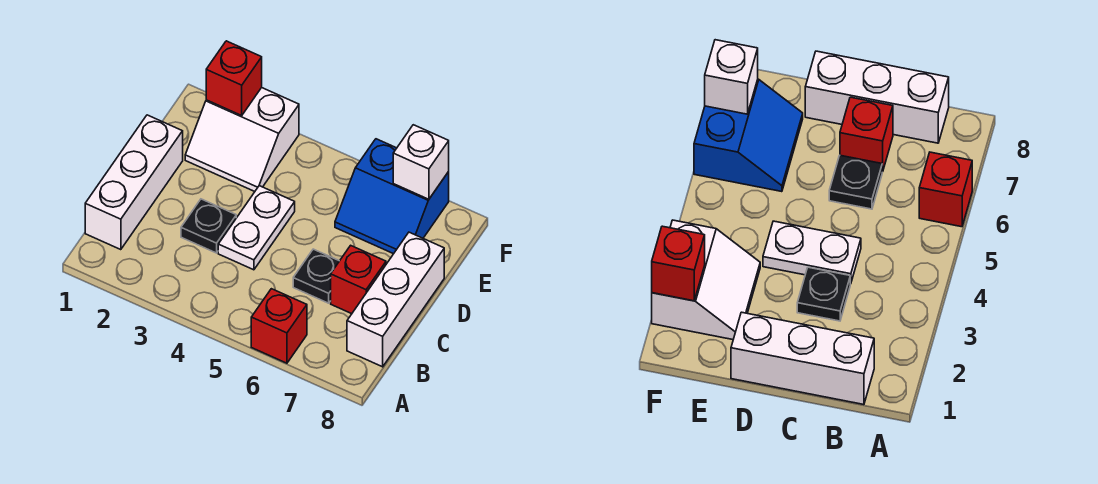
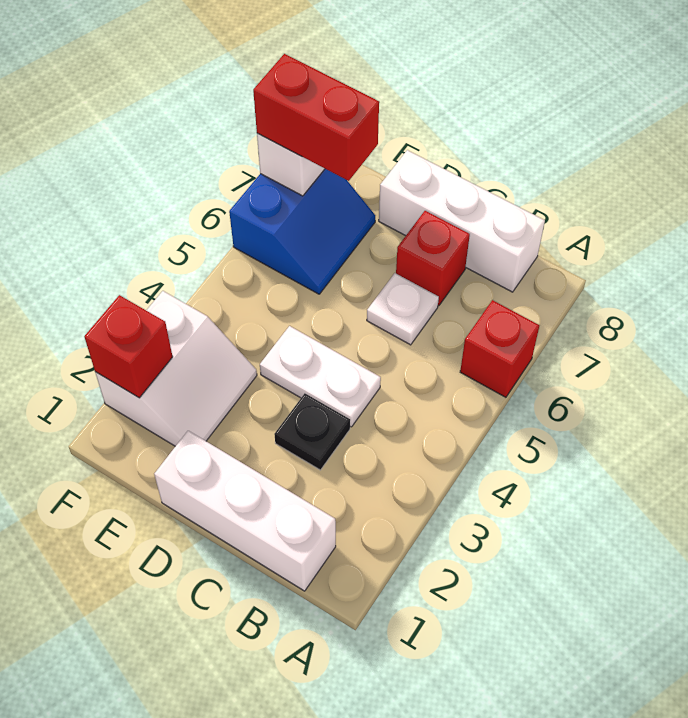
black plate C6 level 1 -> white plate C6 level 1
none -> red brick E7:F7 level 3

